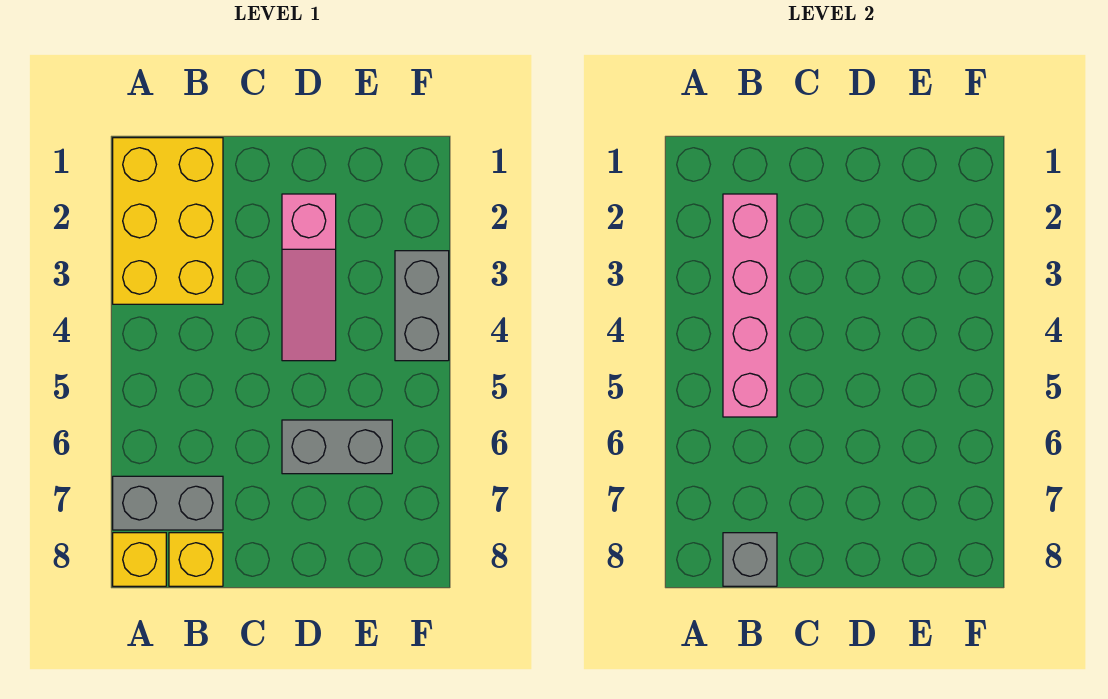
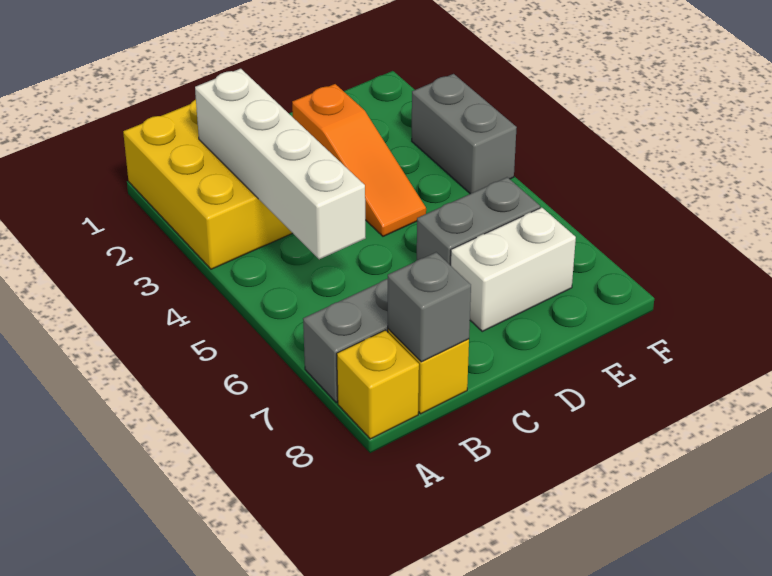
pink brick B2:B5 level 2 -> white brick B2:B5 level 2
pink slope D2:D4 level 1 top 2 -> orange slope D2:D4 level 1 top 2
none -> white brick D7:E7 level 1

